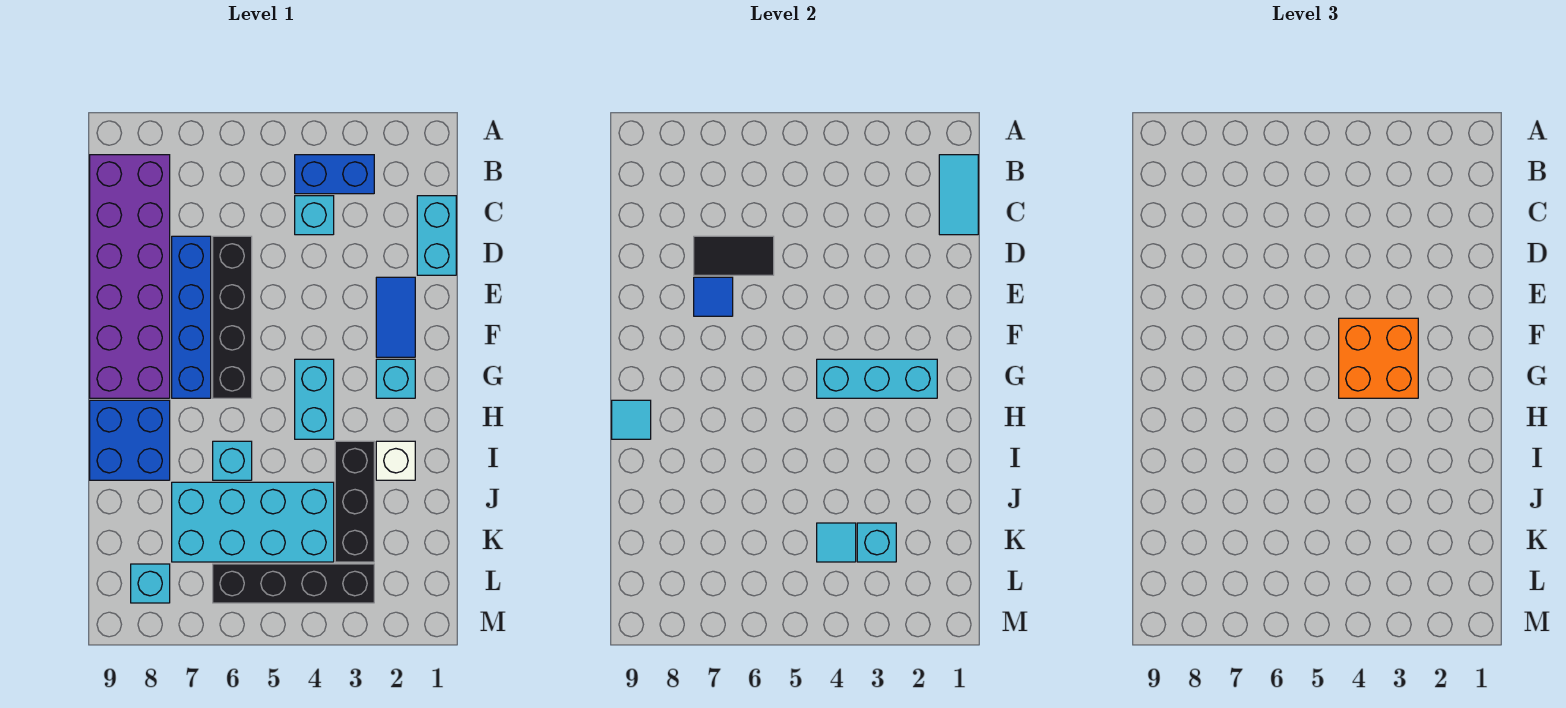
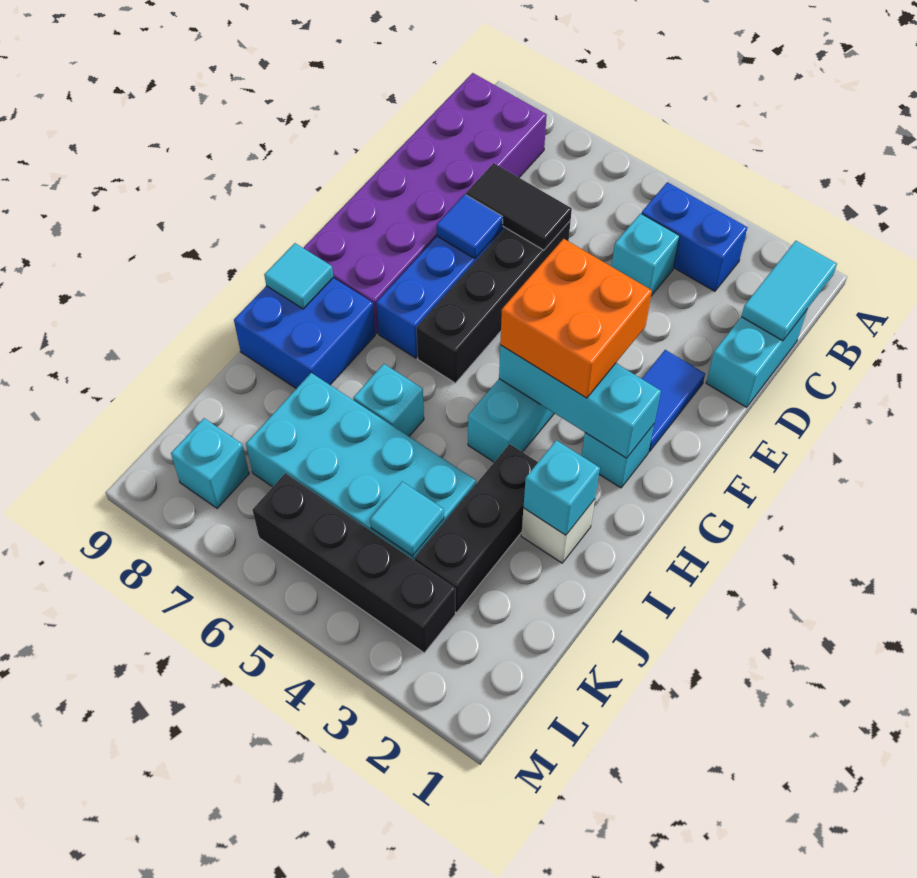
cyan brick K3 level 2 -> cyan brick I2 level 2

